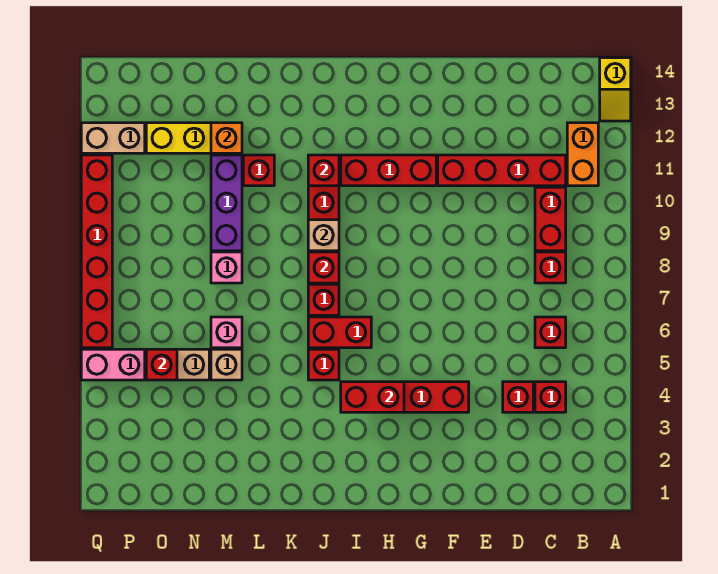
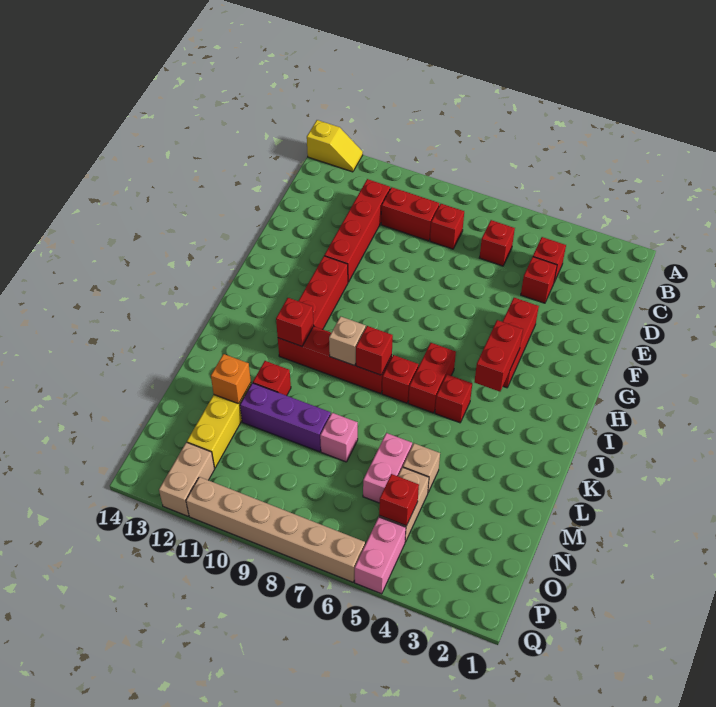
orange brick B11:B12 level 1 -> none
pink brick M6 level 1 -> pink brick M6:N6 level 1
red brick Q6:Q11 level 1 -> tan brick Q6:Q11 level 1

